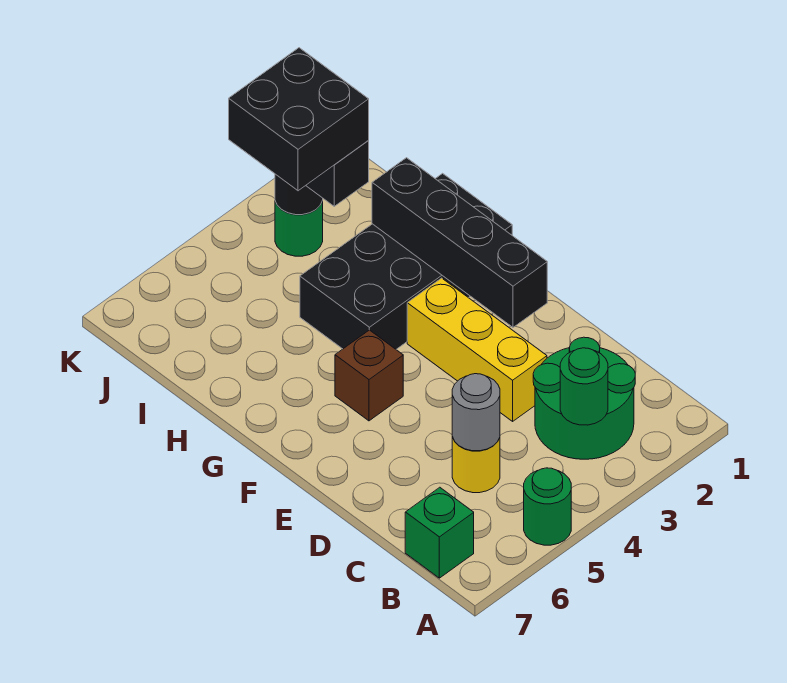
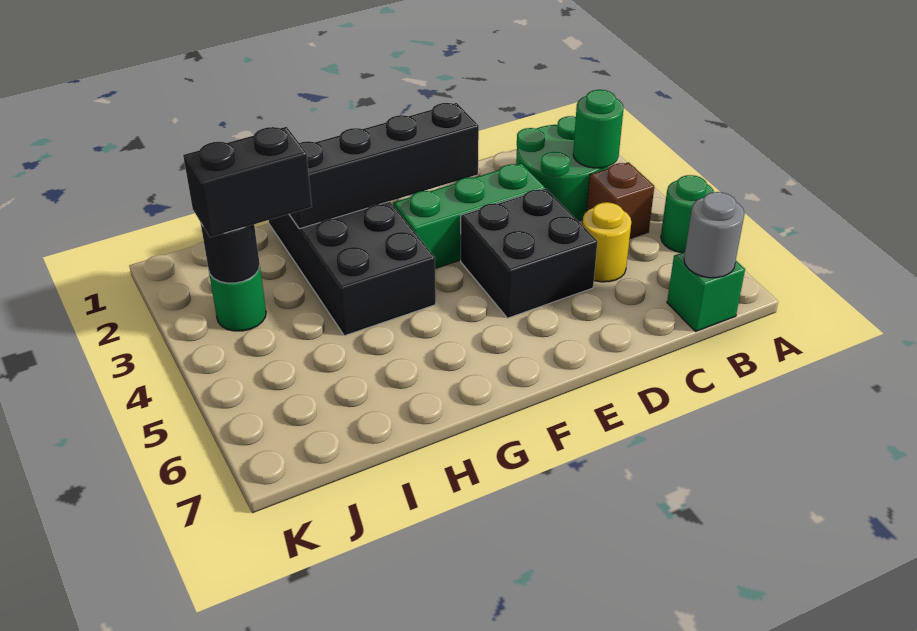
grey round brick C5 level 2 -> grey round brick B7 level 2
yellow brick D3:F3 level 1 -> green brick D3:F3 level 1
brown brick F5 level 1 -> brown brick B4 level 1
black brick I3:J4 level 4 -> black brick D4:E5 level 1

